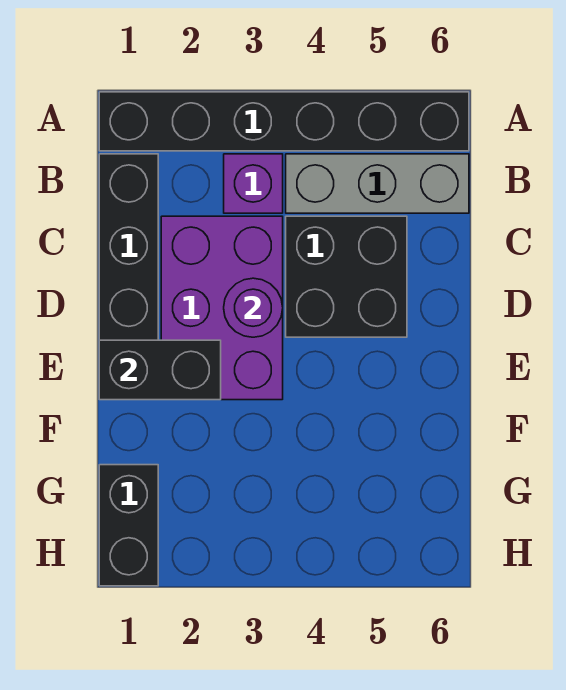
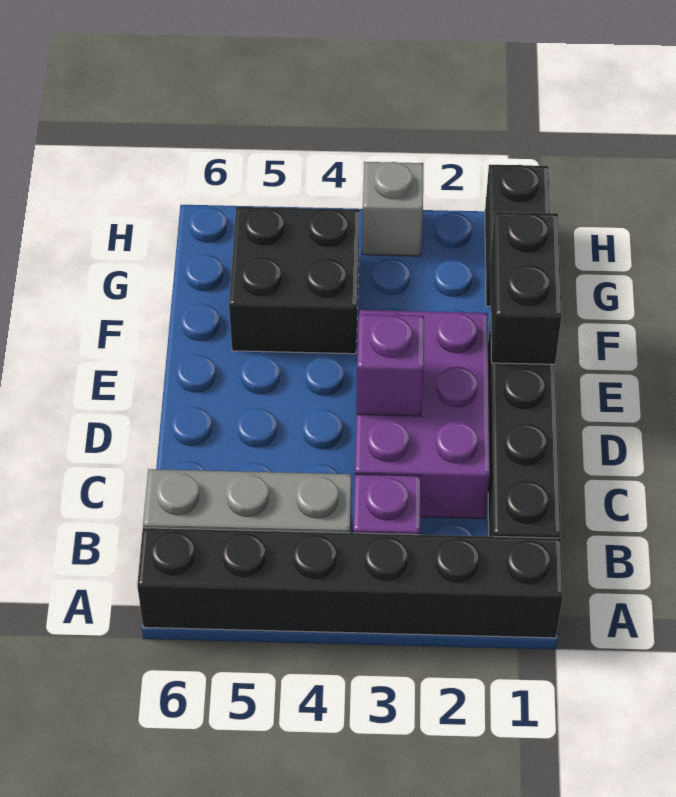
black brick C4:D5 level 1 -> black brick F4:G5 level 1
purple round brick D3 level 2 -> purple brick D3 level 2
black brick E1:E2 level 2 -> black brick E1:F1 level 2
none -> grey brick H3 level 1

